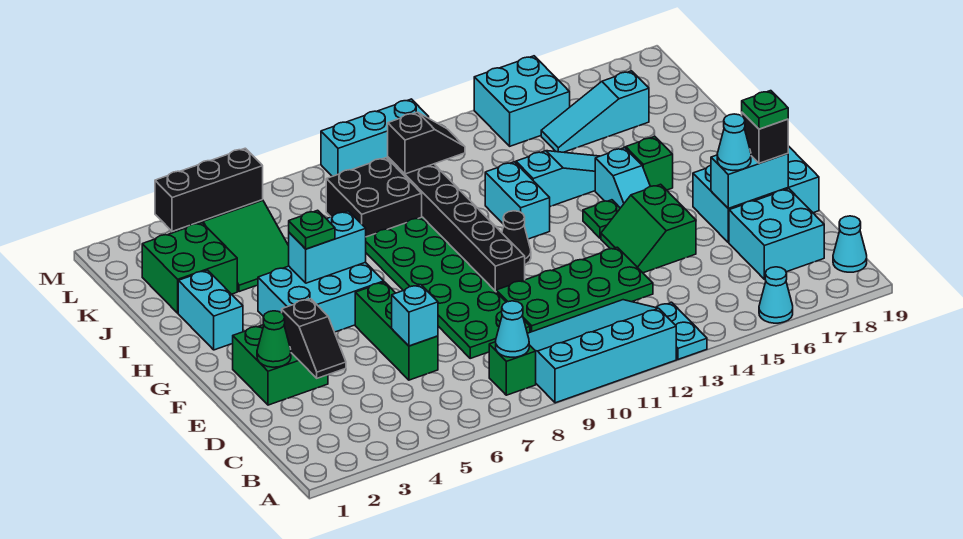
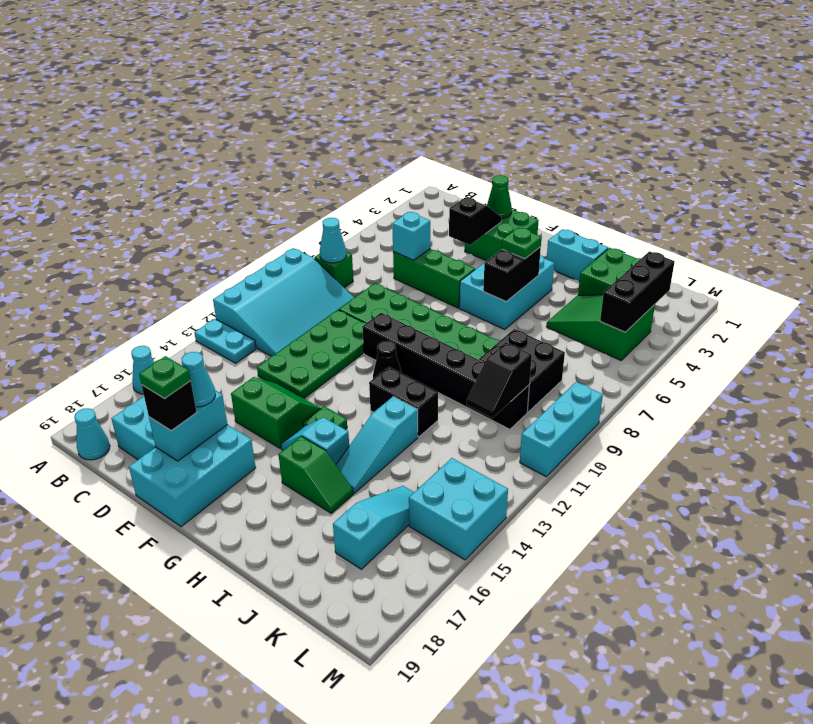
black slope D3:E3 level 2 top E -> black slope E3:E4 level 2 top 4
cyan brick H5:H6 level 2 -> black brick H5:H6 level 2
cyan brick H12:I12 level 1 -> black brick H12:I12 level 1

